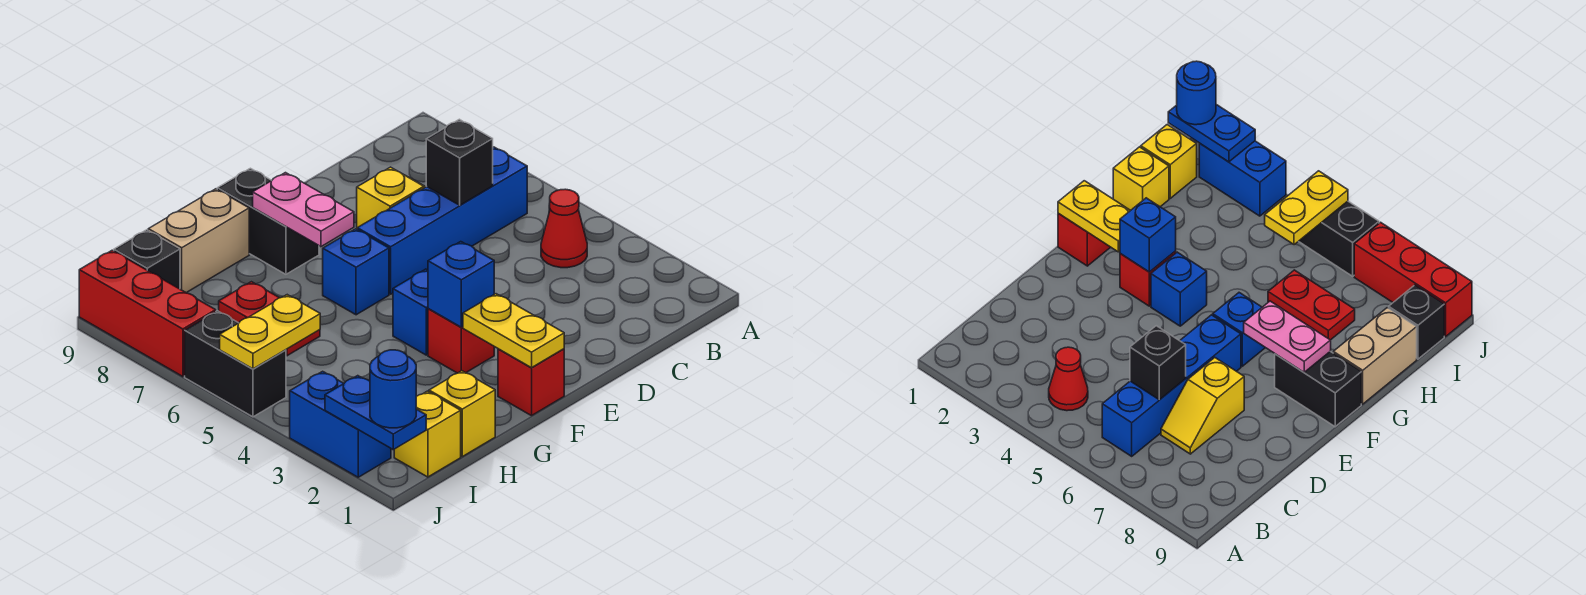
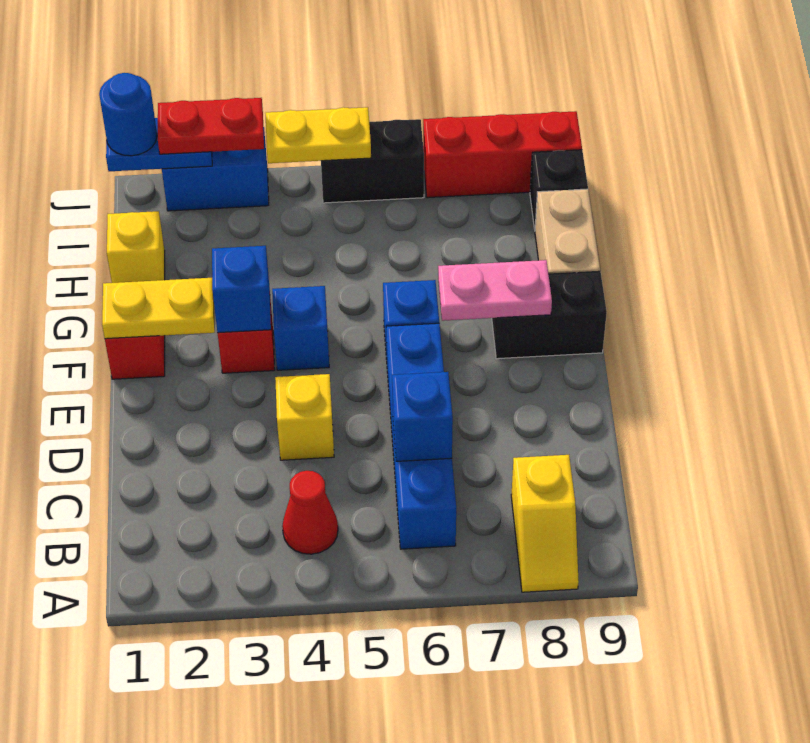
black brick C6 level 2 -> blue brick C6 level 2
yellow slope C7:D7 level 1 top D -> yellow slope A8:B8 level 1 top B
red plate H6:H7 level 1 -> red plate J2:J3 level 3
yellow brick I1 level 1 -> yellow brick D4 level 1
yellow plate I5:J5 level 2 -> yellow plate J4:J5 level 2

